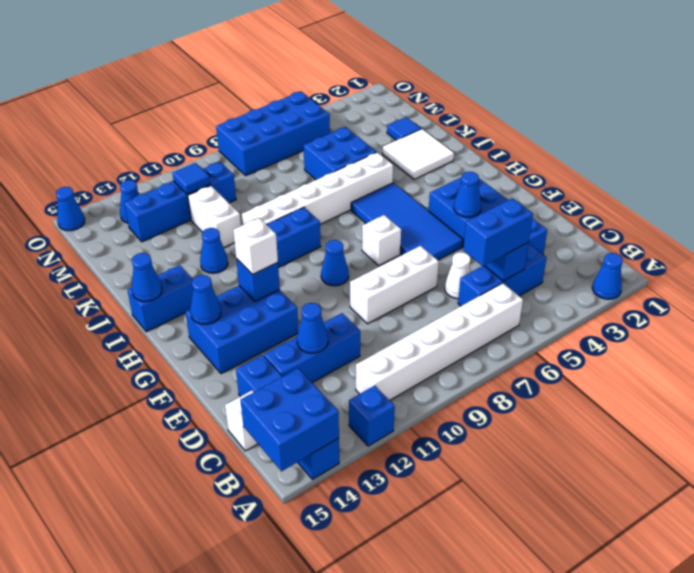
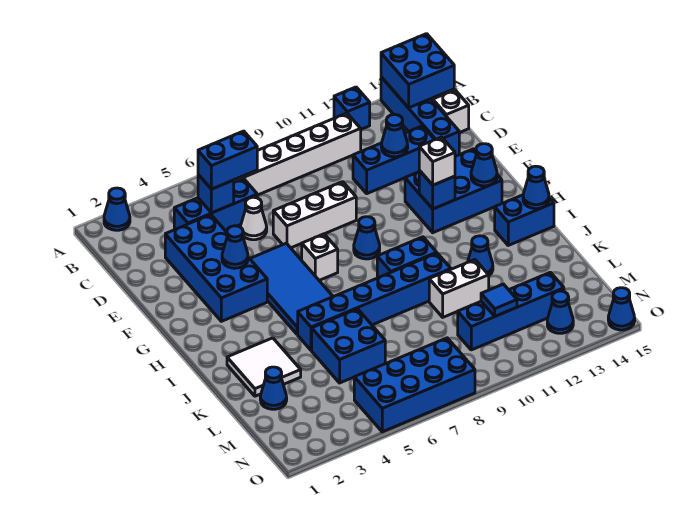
white brick J5:J10 level 1 -> blue brick J5:J10 level 1
white brick K11:L11 level 1 -> white brick K10:K11 level 1
blue tile L2 level 1 -> blue cone L2 level 1

